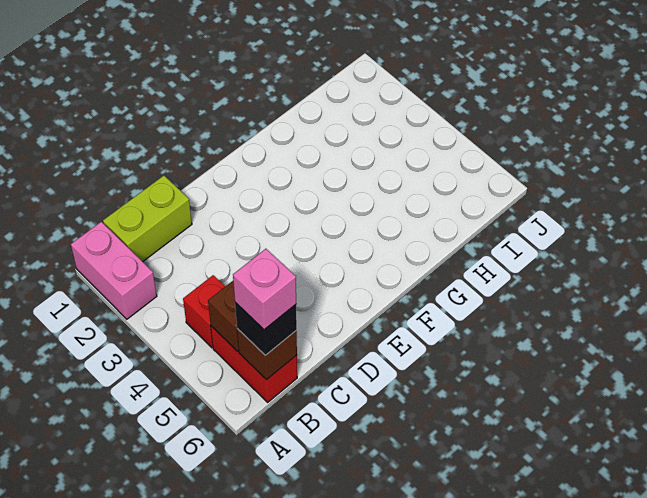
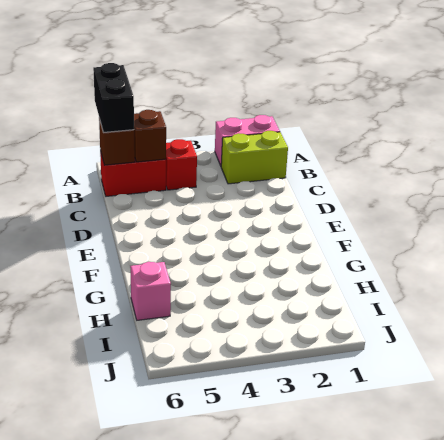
lime brick B1:C1 level 1 -> lime brick B1:B2 level 1
black brick B6 level 3 -> black brick A6:B6 level 3
pink brick B6 level 4 -> pink brick H6 level 1

